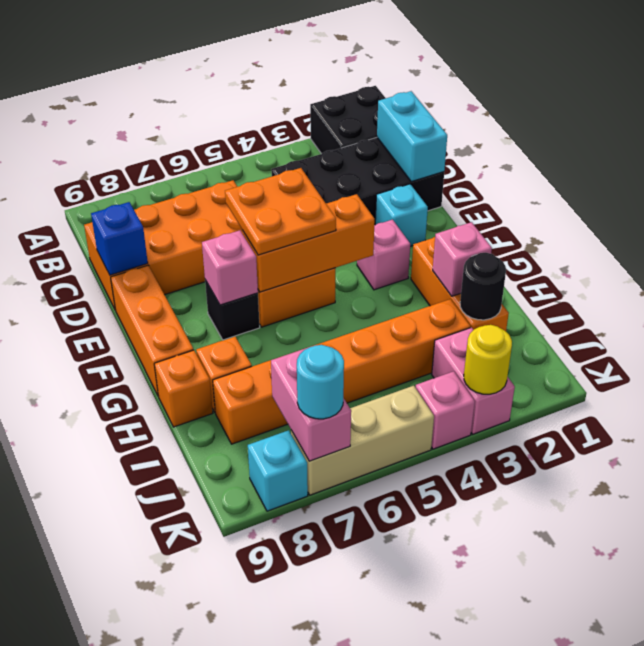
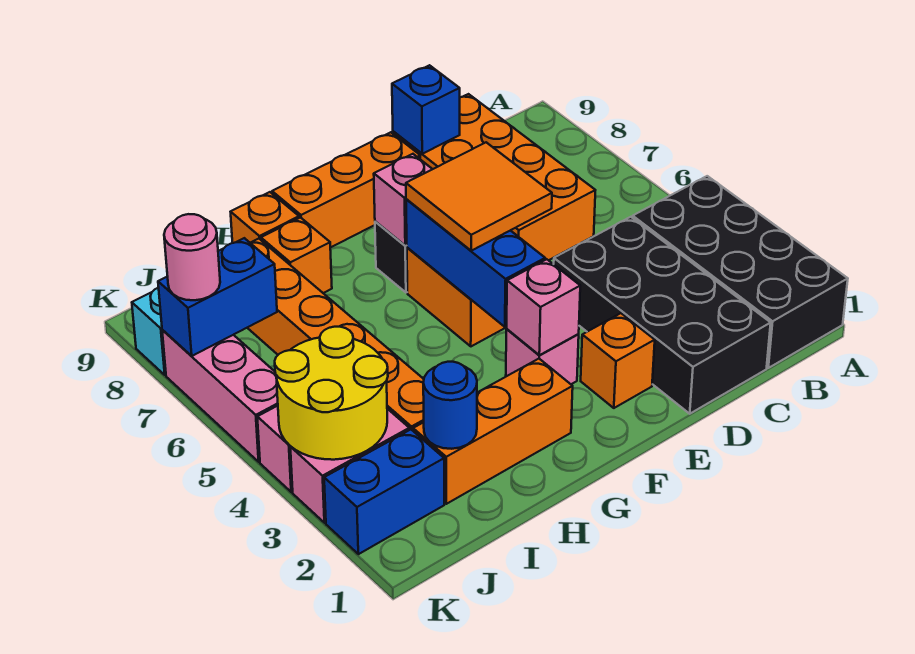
black brick A1:B2 level 1 -> black brick A1:B4 level 1
cyan brick C1:D1 level 2 -> none
cyan brick E2 level 1 -> orange brick E2 level 1
orange plate E5:F6 level 3 -> orange tile E5:F6 level 3
orange brick F4:F6 level 2 -> blue brick F4:F6 level 2
pink brick H2 level 2 -> pink brick F3 level 2
black round brick I2 level 2 -> blue round brick I2 level 2
none -> blue brick J2:K2 level 1
pink brick J7:K7 level 2 -> blue brick J7:K7 level 2
yellow round brick K3 level 2 -> yellow round brick J3:K4 level 2
tan brick K5:K7 level 1 -> pink brick K5:K7 level 1
cyan round brick K7 level 3 -> pink round brick K7 level 3

